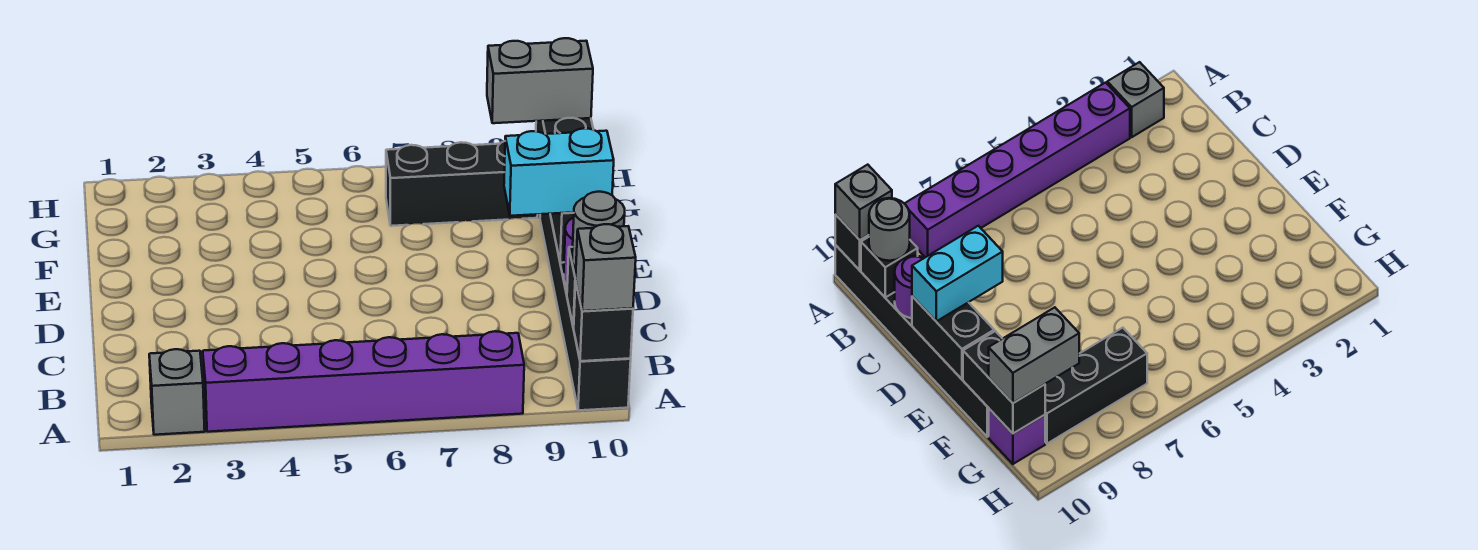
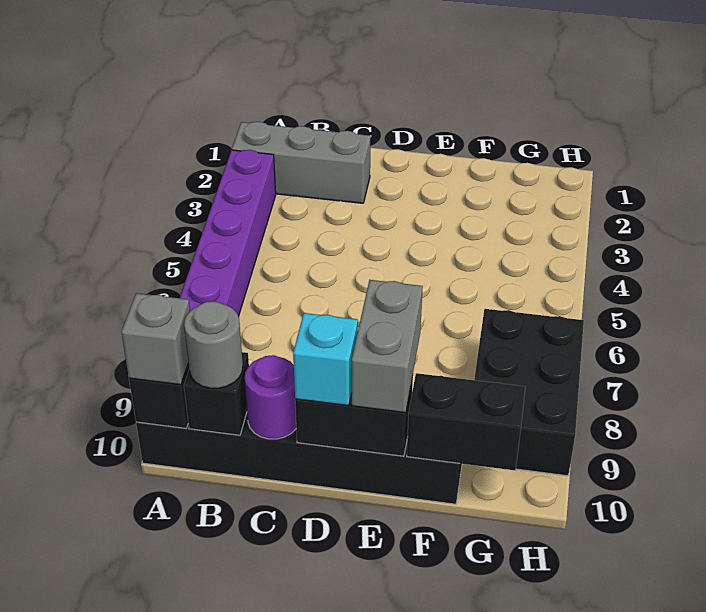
grey brick A2 level 1 -> grey brick A2:C2 level 1
cyan brick D9:D10 level 3 -> cyan brick D10 level 3
black brick G7:G9 level 1 -> black brick G7:H9 level 1
grey brick G9:G10 level 3 -> grey brick E9:E10 level 3
purple brick G10 level 1 -> none

